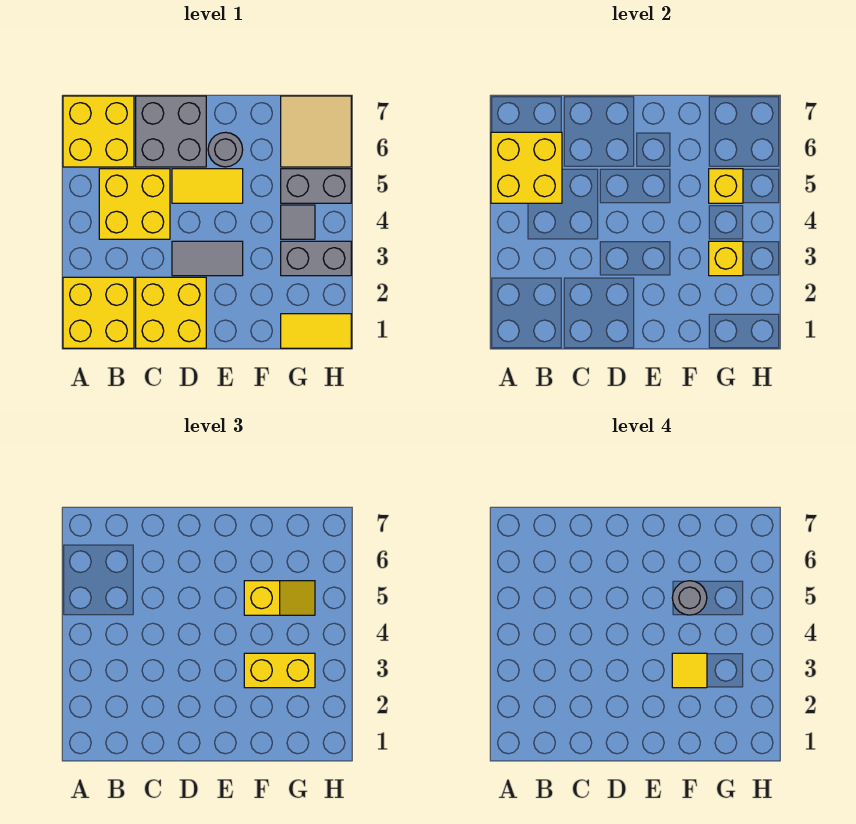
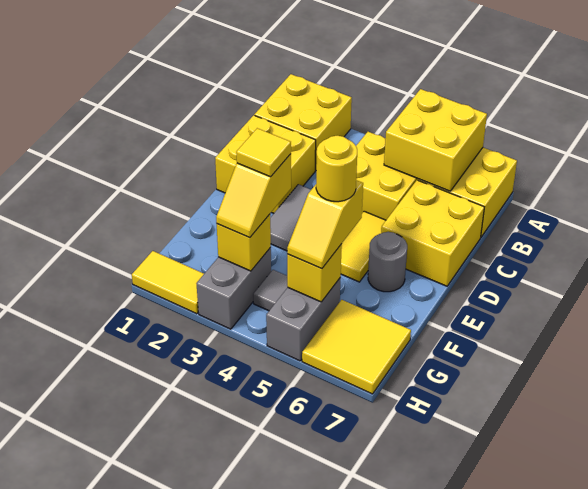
grey brick C6:D7 level 1 -> yellow brick C6:D7 level 1
yellow brick F3:G3 level 3 -> yellow slope F3:G3 level 3 top F
grey round brick F5 level 4 -> yellow round brick F5 level 4
yellow tile G1:H1 level 1 -> yellow tile H1:H2 level 1
tan tile G6:H7 level 1 -> yellow tile G6:H7 level 1

